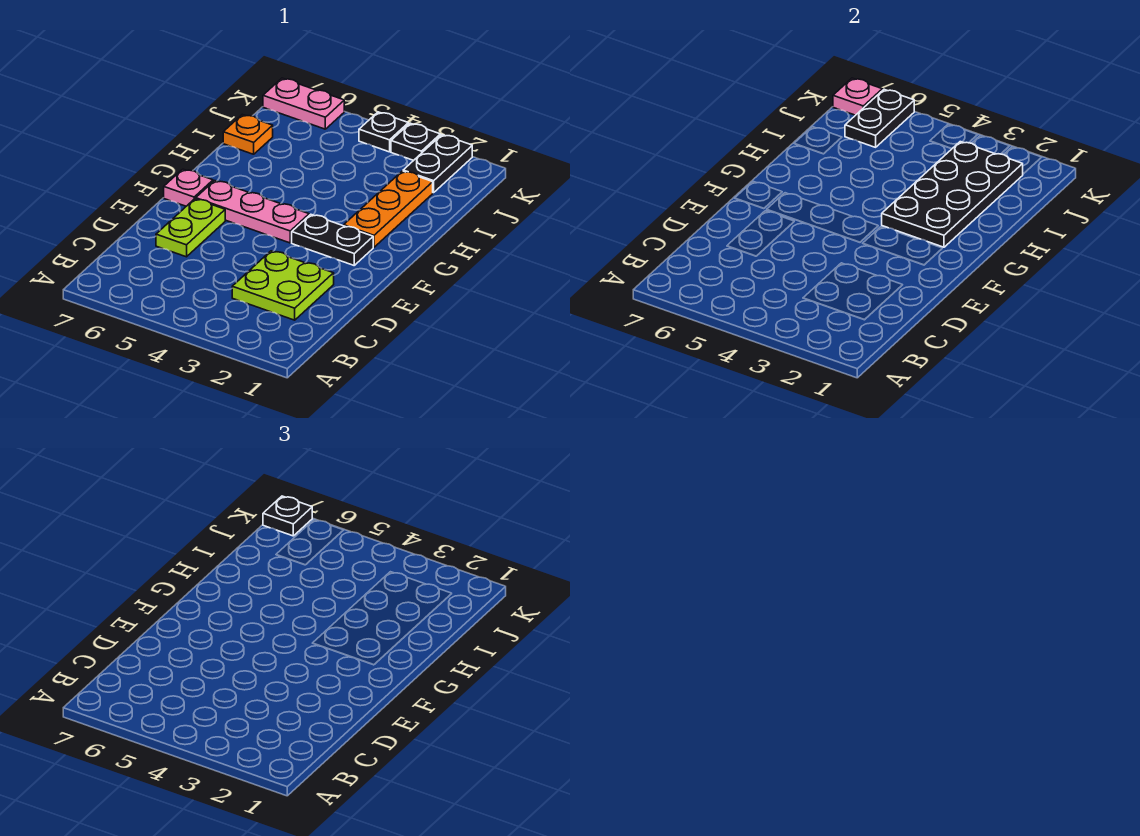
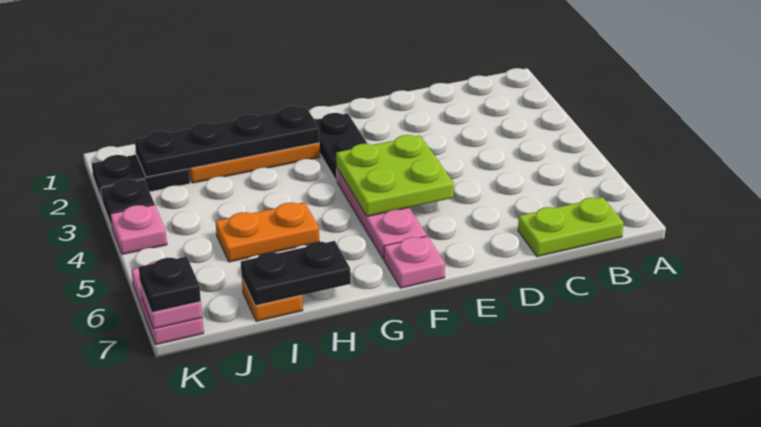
lime plate C2:D3 level 1 -> lime plate E4:F5 level 2
lime plate D6:E6 level 1 -> lime plate B7:C7 level 1
black plate G2:J3 level 2 -> black plate G2:J2 level 2
none -> orange plate H5:I5 level 1
black plate J6:K6 level 2 -> black plate H7:I7 level 2
black plate K4 level 1 -> pink plate K4 level 1

